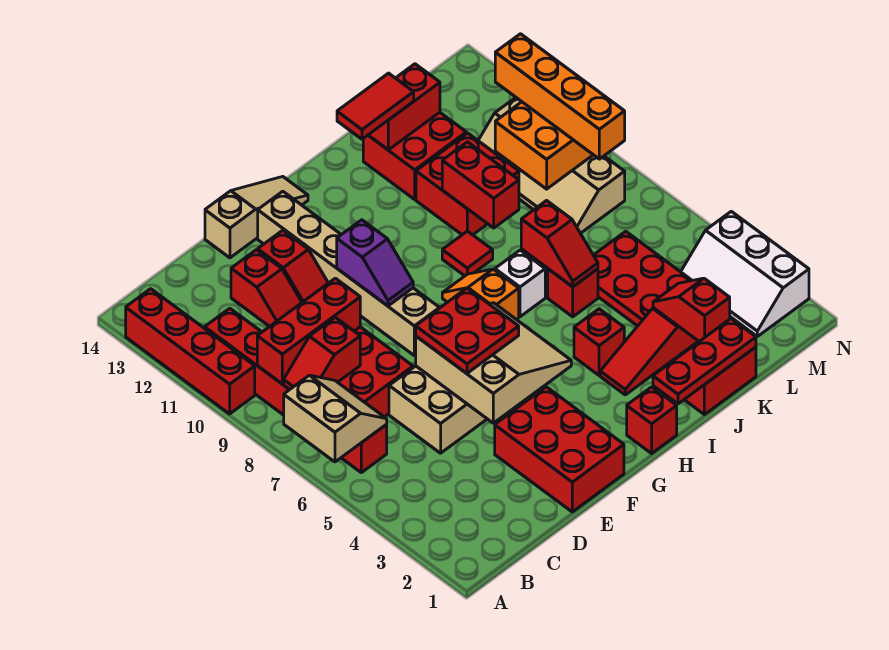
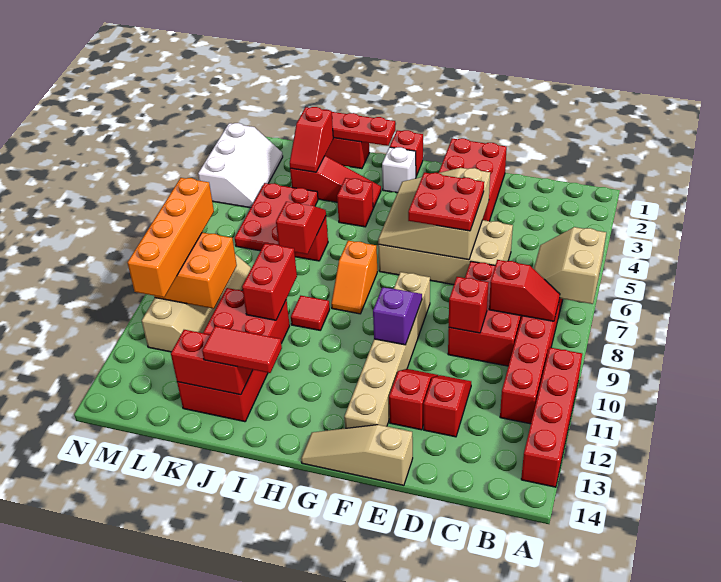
red brick B9:D9 level 2 -> red brick D9 level 2
white brick I7 level 1 -> white brick H2 level 1

